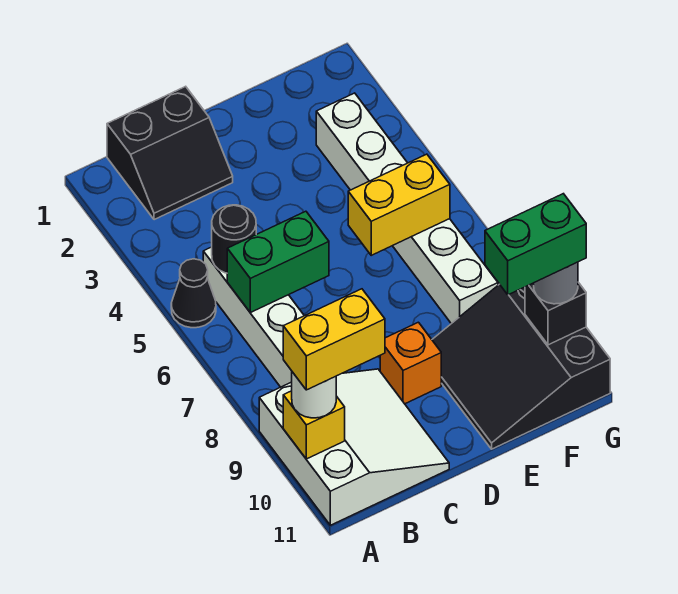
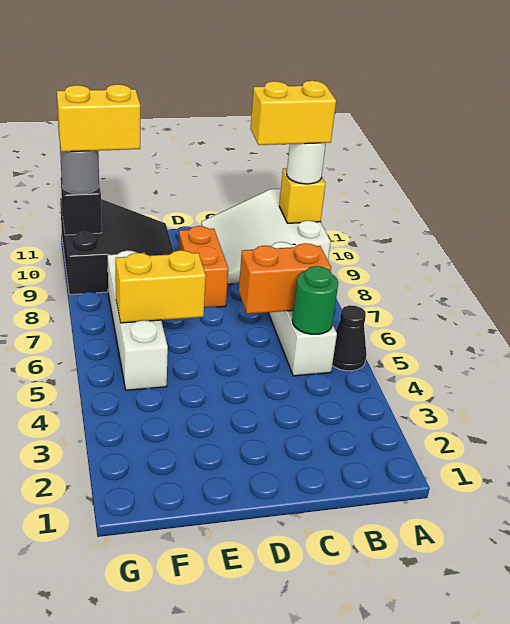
black slope B1:C2 level 1 top 1 -> none
black round brick B5 level 2 -> green round brick B5 level 2
green brick B6:C6 level 2 -> orange brick B6:C6 level 2
orange brick D9 level 1 -> orange brick D8:D9 level 1
white brick F3:F8 level 1 -> white brick F5:F8 level 1
green brick F10:G10 level 4 -> yellow brick F10:G10 level 4

